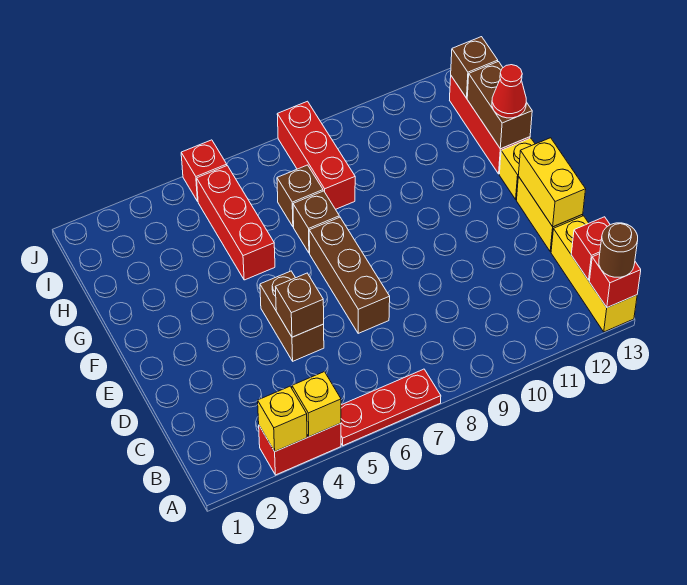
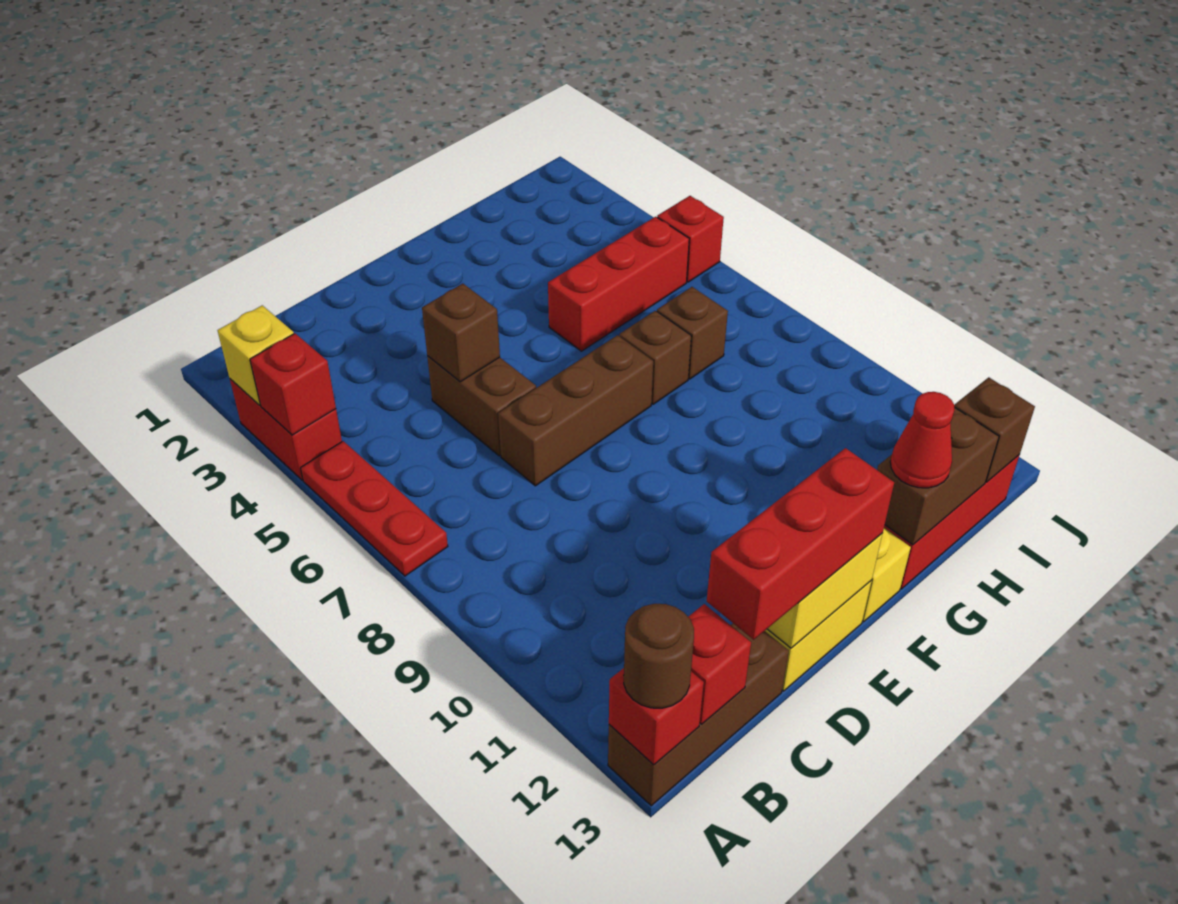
yellow brick A4 level 2 -> red brick A4 level 2
yellow brick A13:C13 level 1 -> brown brick A13:C13 level 1
brown brick D5:E5 level 1 -> brown brick D5:D6 level 1
red brick H8:J8 level 1 -> red brick C13:E13 level 3

